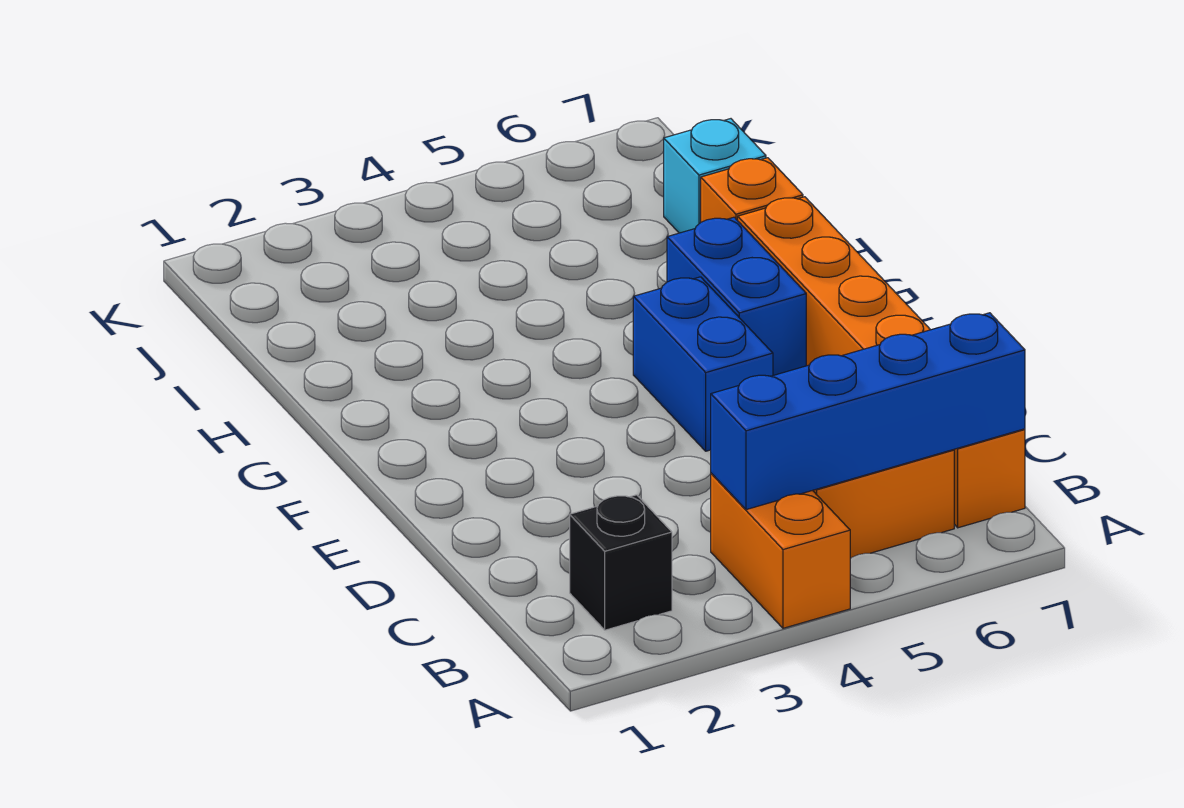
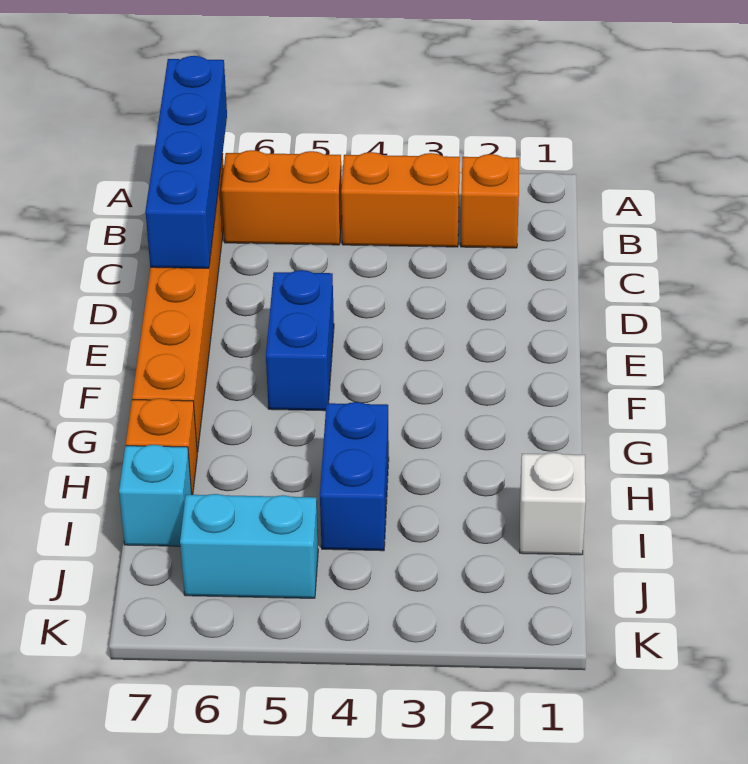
orange brick A4:B4 level 1 -> orange brick B3:B4 level 1
black brick B2 level 1 -> orange brick B2 level 1
blue brick B4:B7 level 2 -> blue brick A7:D7 level 2
blue brick F6:G6 level 1 -> blue brick H4:I4 level 1
none -> white brick I1 level 1
none -> cyan brick J5:J6 level 1

